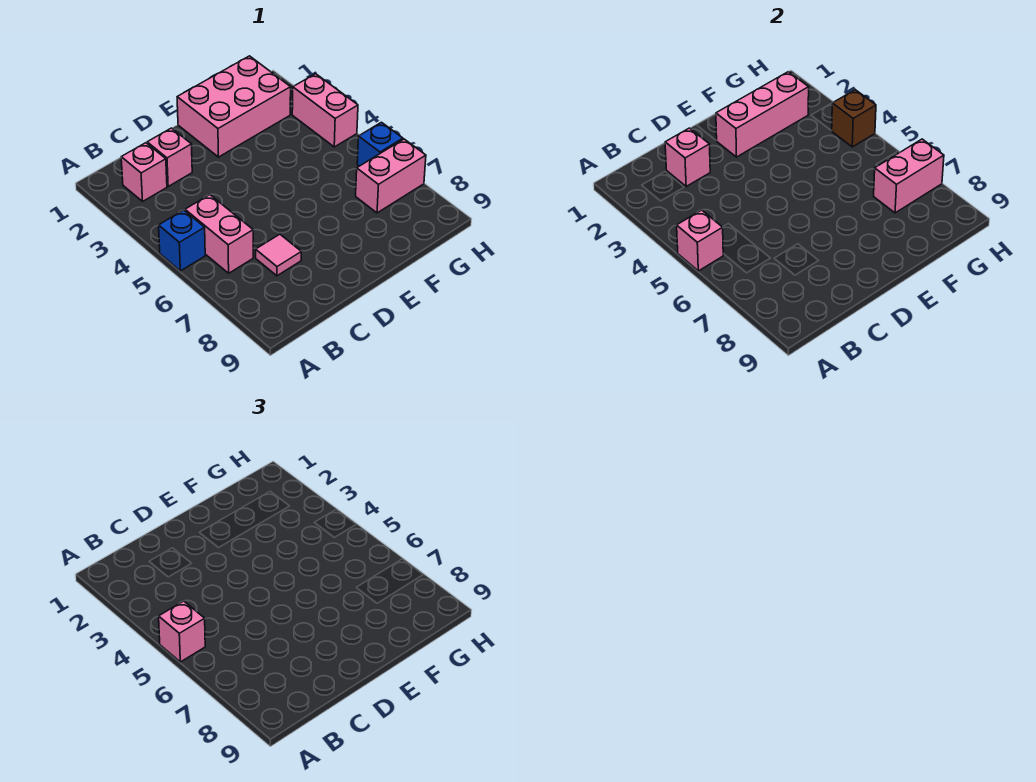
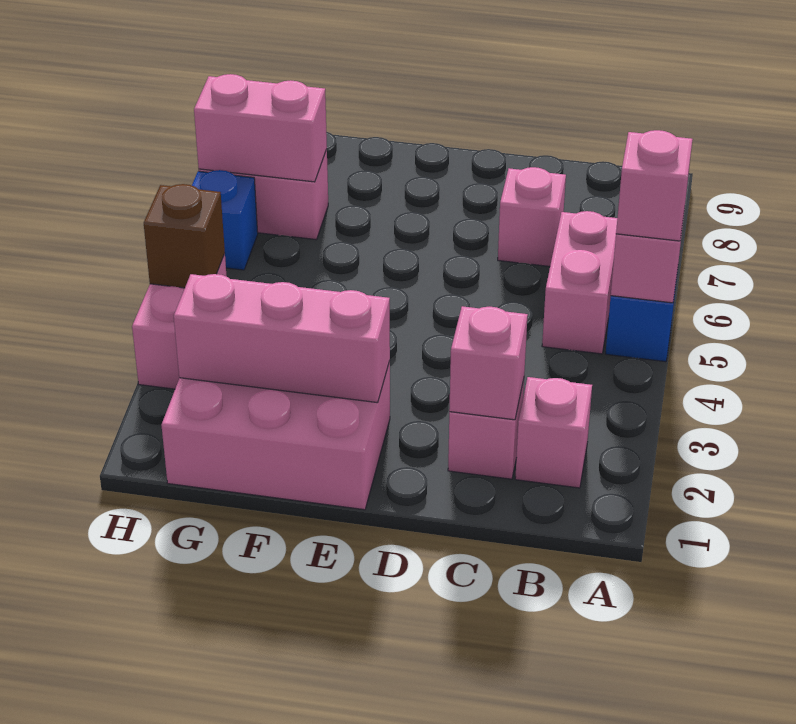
pink tile C7 level 1 -> pink brick C7 level 1

